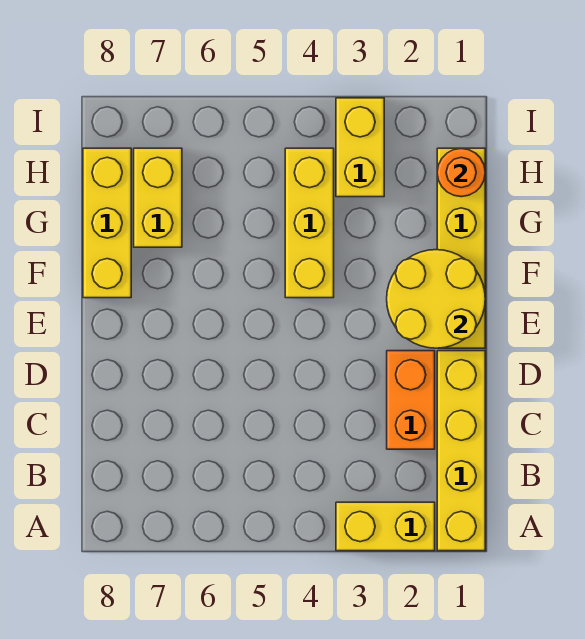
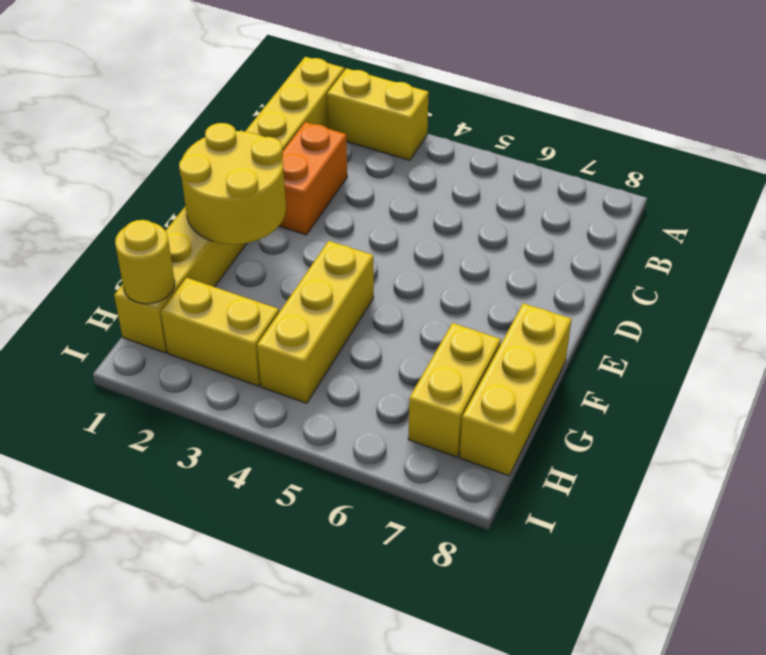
orange round brick H1 level 2 -> yellow round brick H1 level 2
yellow brick H3:I3 level 1 -> yellow brick H2:H3 level 1

